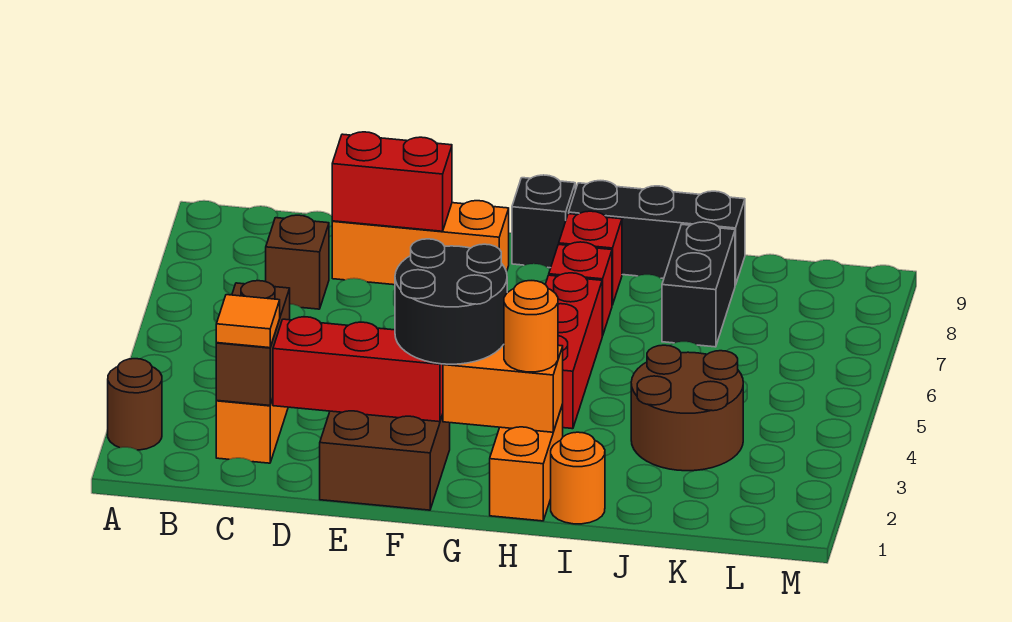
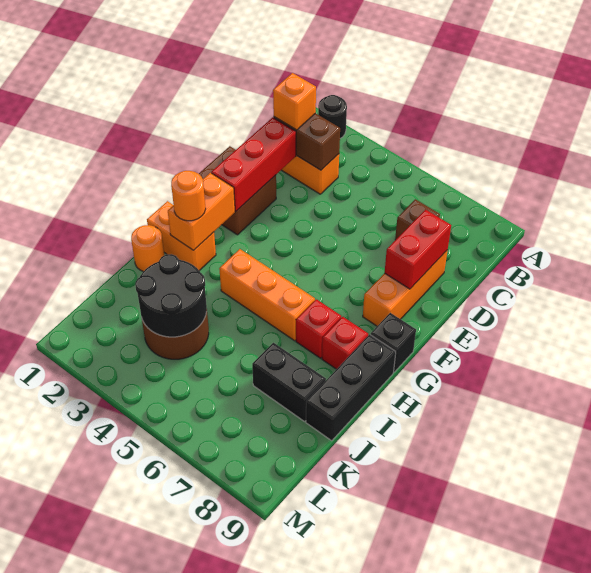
brown round brick A2 level 1 -> black round brick A2 level 1
orange tile C2 level 3 -> orange brick C2 level 3
black round brick F2:G3 level 3 -> black round brick J3:K4 level 2
red brick H4:H6 level 1 -> orange brick H4:H6 level 1

